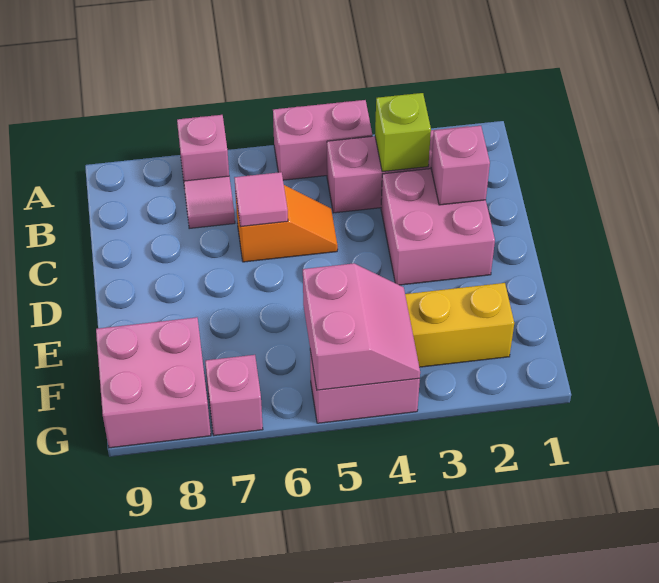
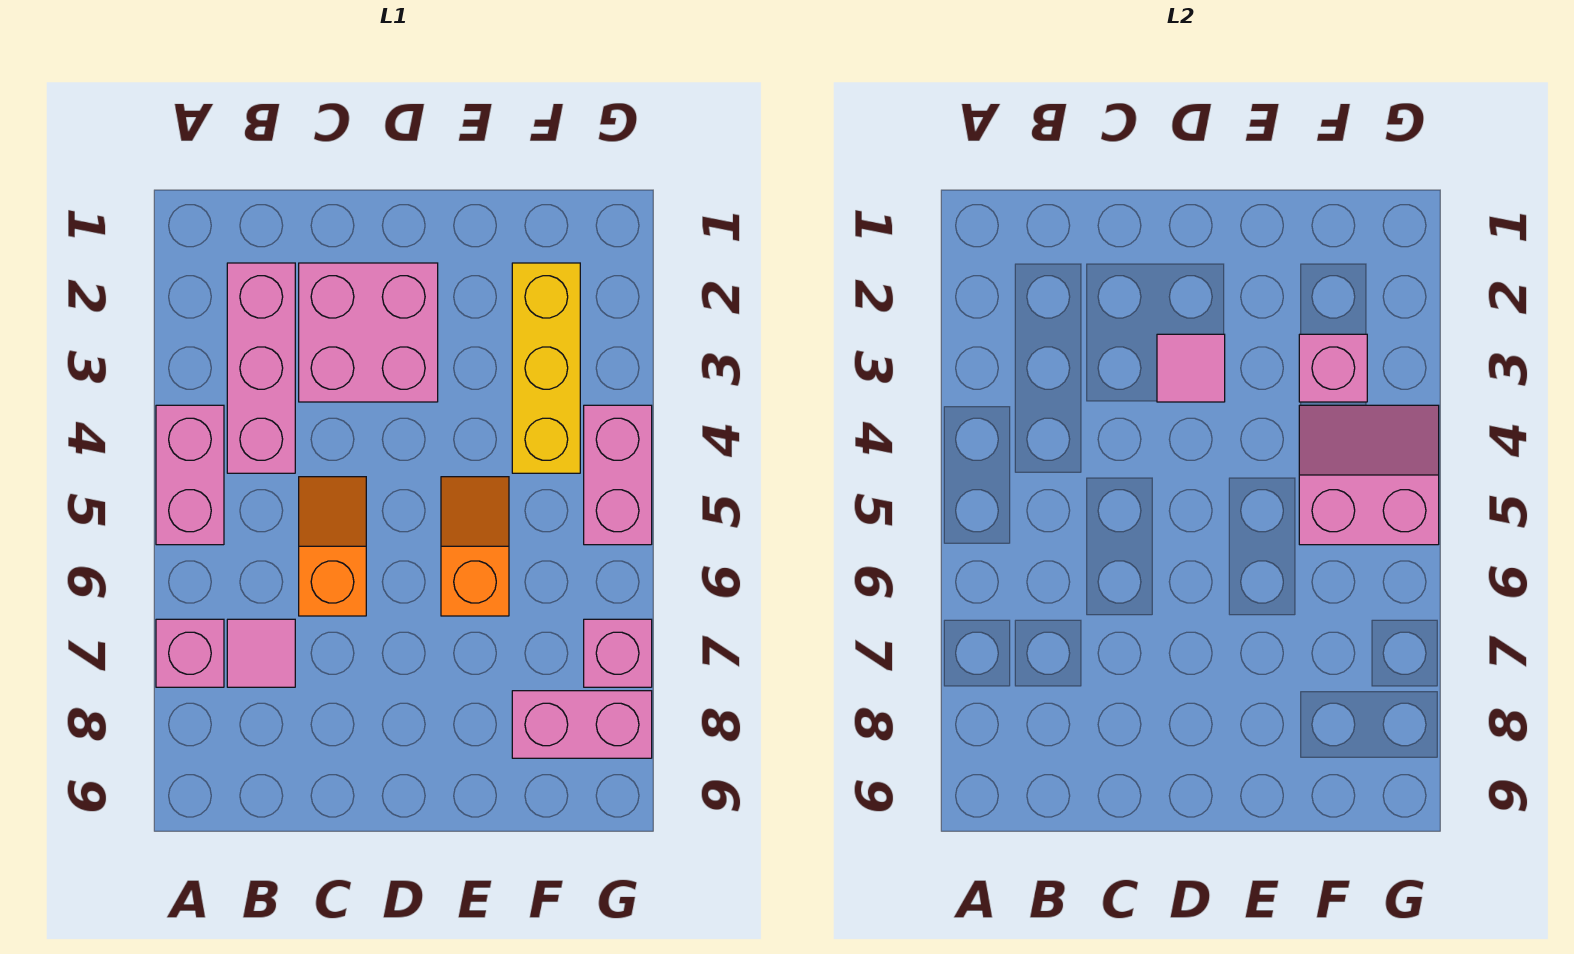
lime brick B3 level 2 -> none
pink brick C2 level 2 -> pink brick F3 level 2
pink tile C6 level 2 -> pink tile D3 level 2
none -> orange slope E5:E6 level 1 top 6
pink brick F8:G9 level 1 -> pink brick F8:G8 level 1

